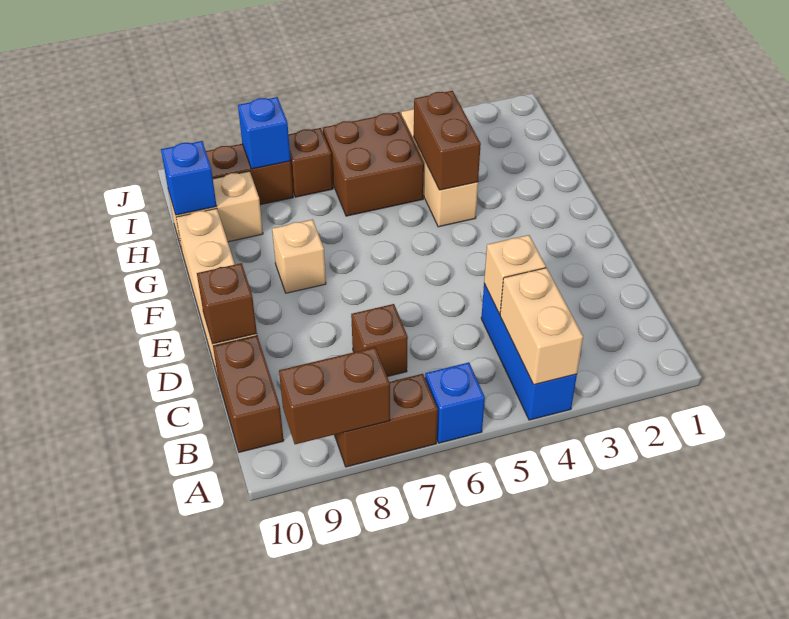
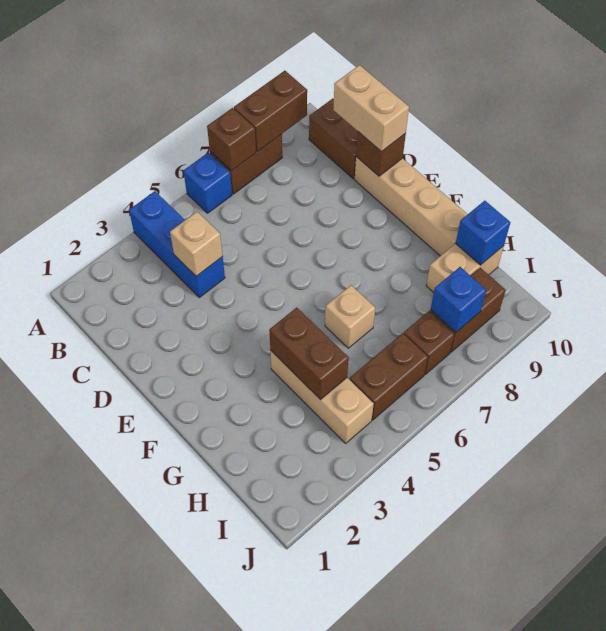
tan brick A4:B4 level 2 -> tan brick C10:D10 level 3
brown brick C7 level 1 -> brown brick A7 level 2
tan brick F8 level 1 -> tan brick G6 level 1
brown brick H5:I6 level 1 -> brown brick I5:I6 level 1

